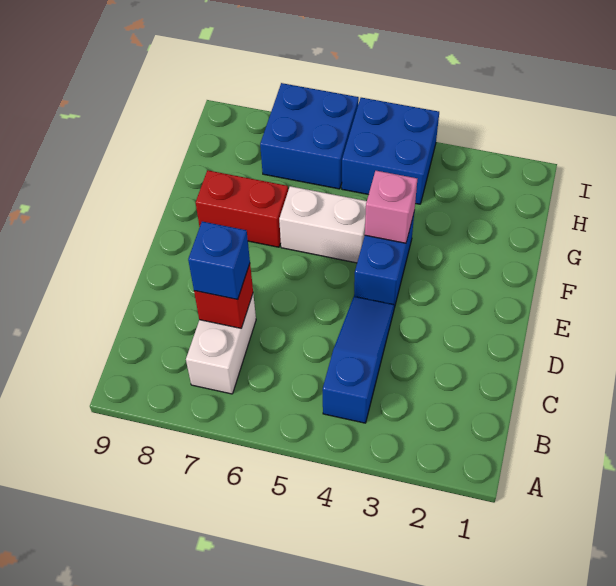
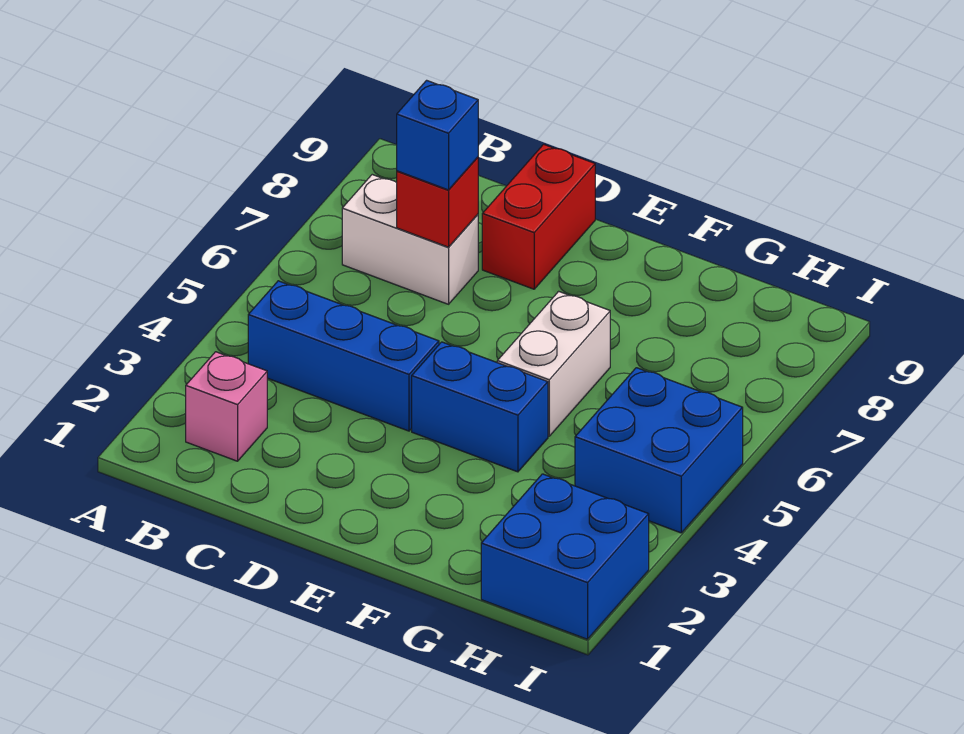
blue slope B4:D4 level 1 top B -> blue brick B4:D4 level 1
pink brick F4 level 2 -> pink brick B2 level 1
red brick F7:F8 level 1 -> red brick D8:D9 level 1
blue brick H6:I7 level 1 -> blue brick H1:I2 level 1

